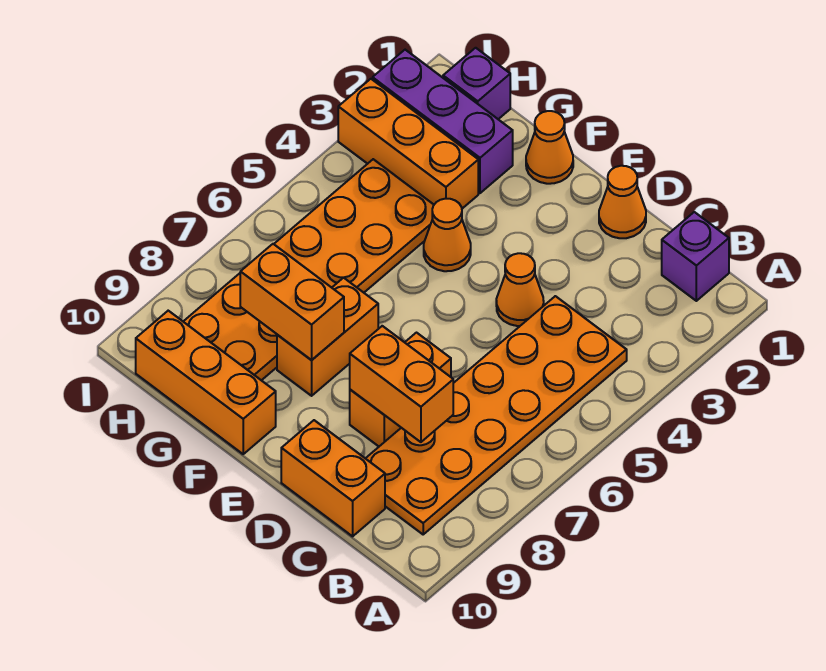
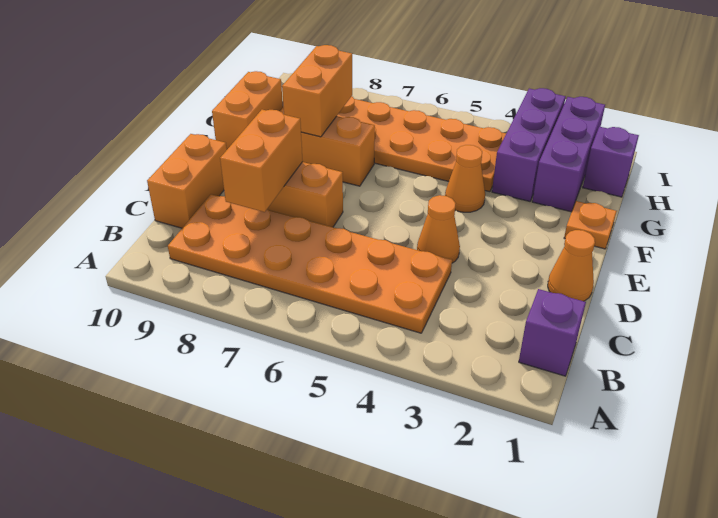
orange cone F1 level 1 -> orange plate F1 level 1
orange brick F10:H10 level 1 -> orange brick F10:G10 level 1
orange brick G3:I3 level 1 -> purple brick G3:I3 level 1

